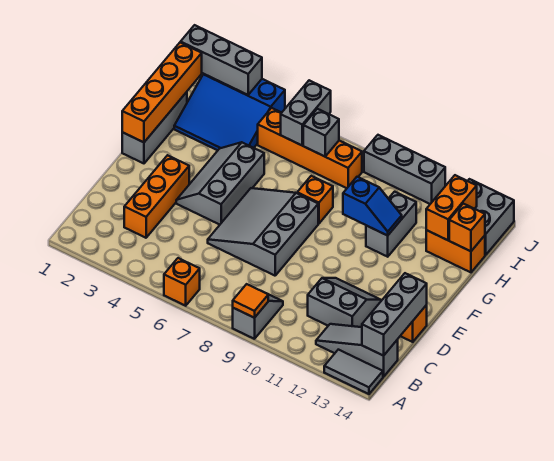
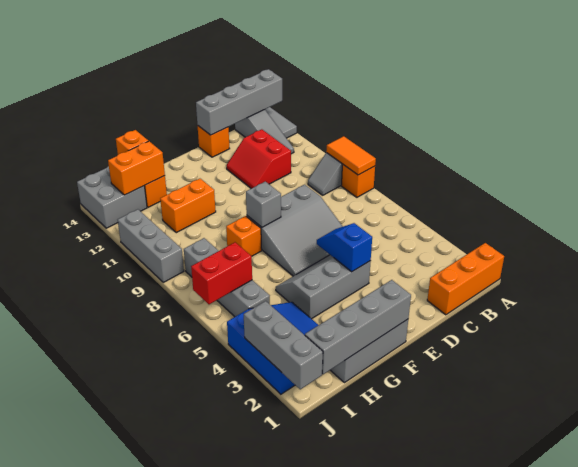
orange brick A6 level 1 -> orange brick A8 level 1
orange tile A9 level 2 -> orange tile A8:A9 level 2
grey brick B14:D14 level 2 -> grey brick A14:D14 level 2
orange brick C3:E3 level 1 -> orange brick A1:C1 level 1
grey slope C11:D12 level 1 top C -> red slope C11:D12 level 1 top C
grey slope E4:G5 level 1 top 5 -> grey slope E4:G5 level 1 top 4
orange brick F1:I1 level 2 -> grey brick F1:I1 level 2
blue slope G10:G11 level 2 top 10 -> blue slope E4:E5 level 2 top 4
grey brick G11:H11 level 1 -> orange brick G11:H11 level 1
orange brick I5:I8 level 1 -> grey brick I5:I8 level 1
grey brick I6:J6 level 2 -> red brick I6:J6 level 2
grey brick I7 level 2 -> grey brick F8 level 2

